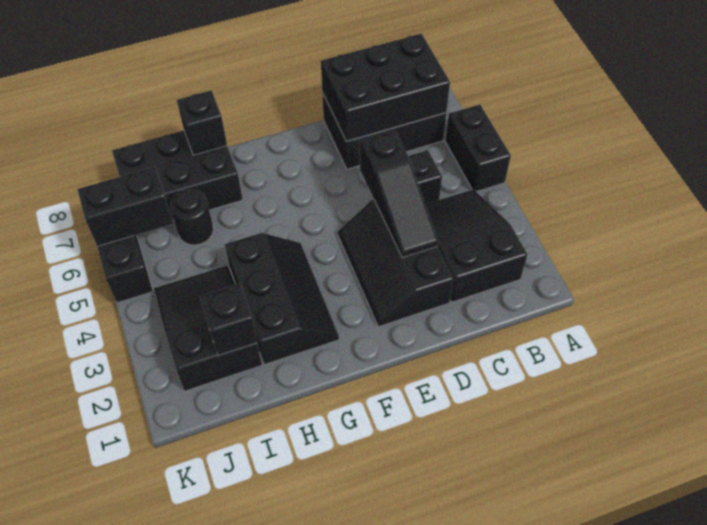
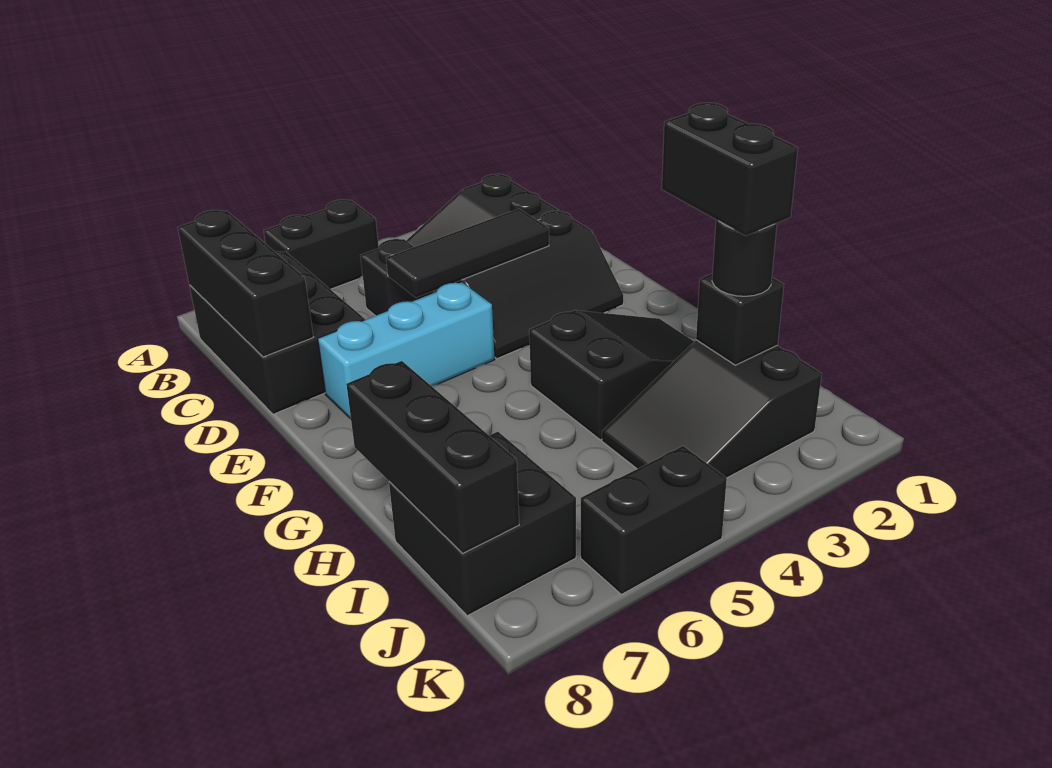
black brick B7:D8 level 2 -> black brick B8:D8 level 2
black slope D3:D5 level 2 top 5 -> black tile D3:D5 level 2
none -> cyan brick E5:E7 level 1
black slope G2:H4 level 1 top H -> black slope G2:H4 level 1 top 4
black brick H7:J8 level 1 -> black brick I7:J8 level 1
black brick H8 level 2 -> black brick H8:J8 level 2
black round brick I6 level 1 -> black round brick I2 level 3
black brick J6:K6 level 2 -> black brick H2:I2 level 4

